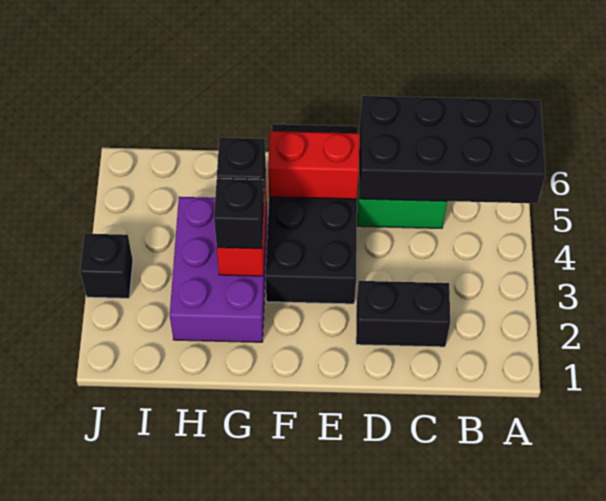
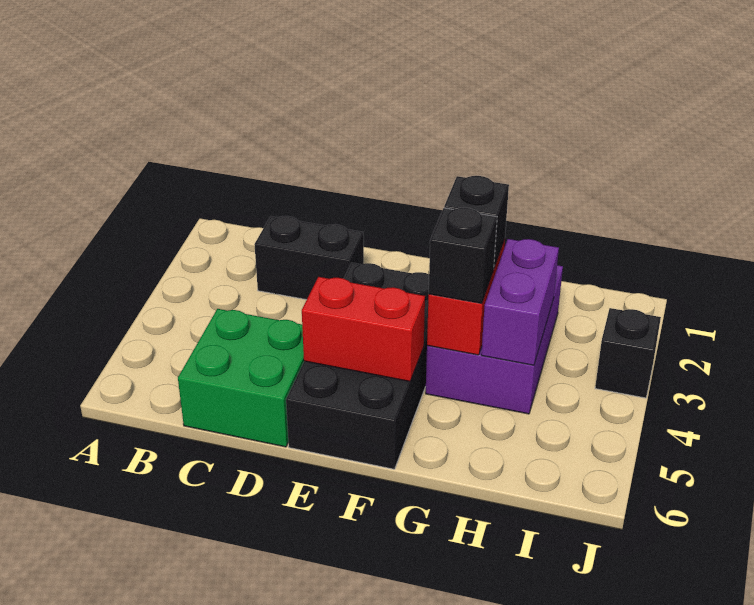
black brick A5:D6 level 2 -> none
none -> purple brick H3:H4 level 2

